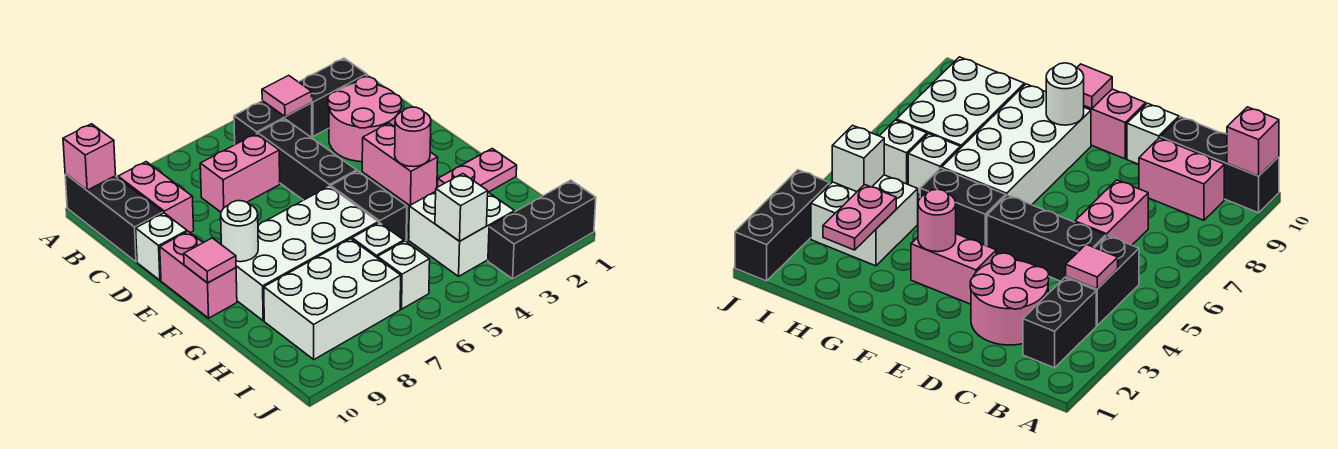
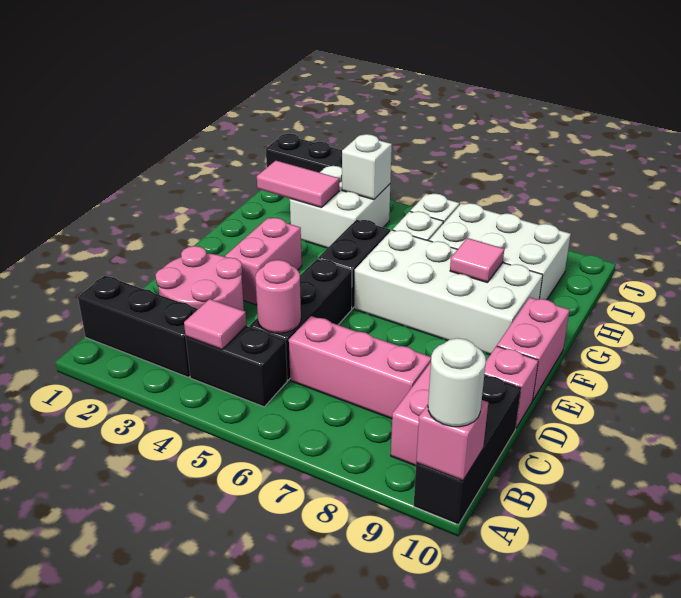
black brick B2:B3 level 1 -> black brick B1:B3 level 1
pink brick C6:C7 level 1 -> pink brick C6:C8 level 1
white brick D10 level 1 -> pink brick D10 level 1
pink round brick F3 level 2 -> pink round brick C5 level 2
white round brick F9 level 2 -> white round brick A10 level 3
pink tile F10 level 2 -> pink tile G8 level 2
pink plate H2:H3 level 2 -> pink tile H2:H3 level 2

